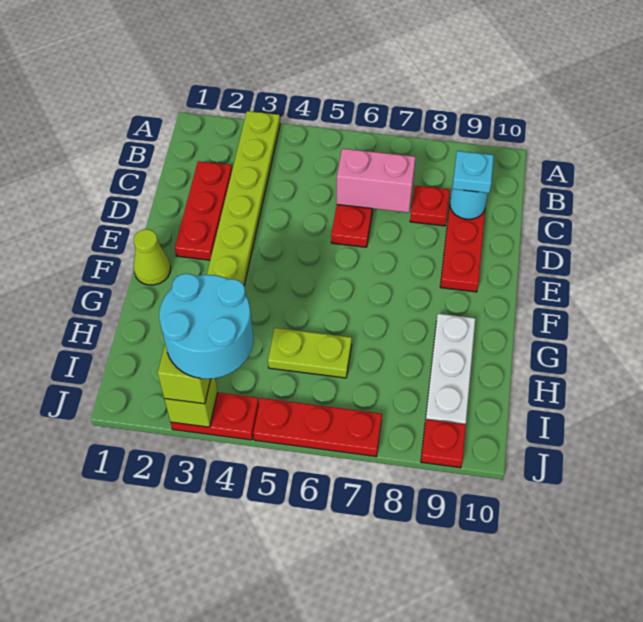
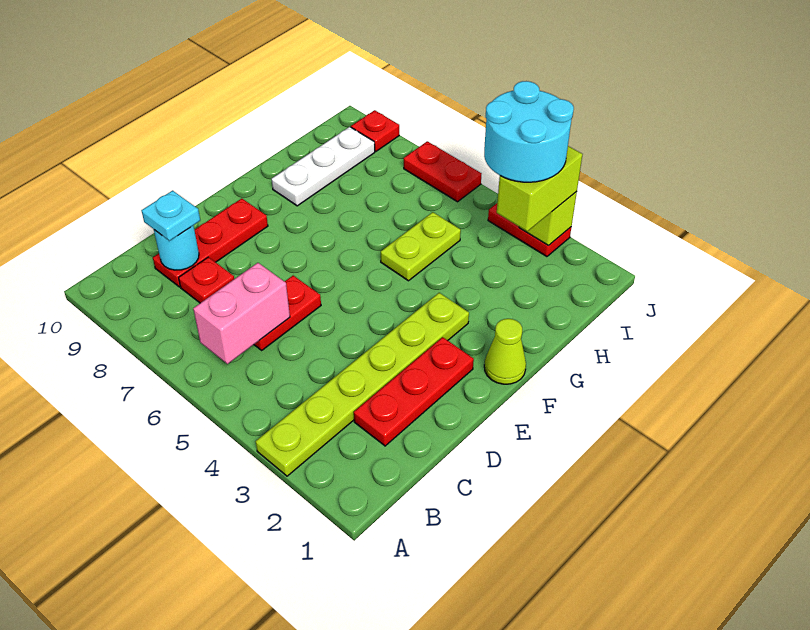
pink brick C6:C7 level 2 -> pink brick B6:C6 level 2
lime plate H5:H6 level 1 -> lime plate G5:H5 level 1
red plate J5:J7 level 1 -> red plate J6:J7 level 1

